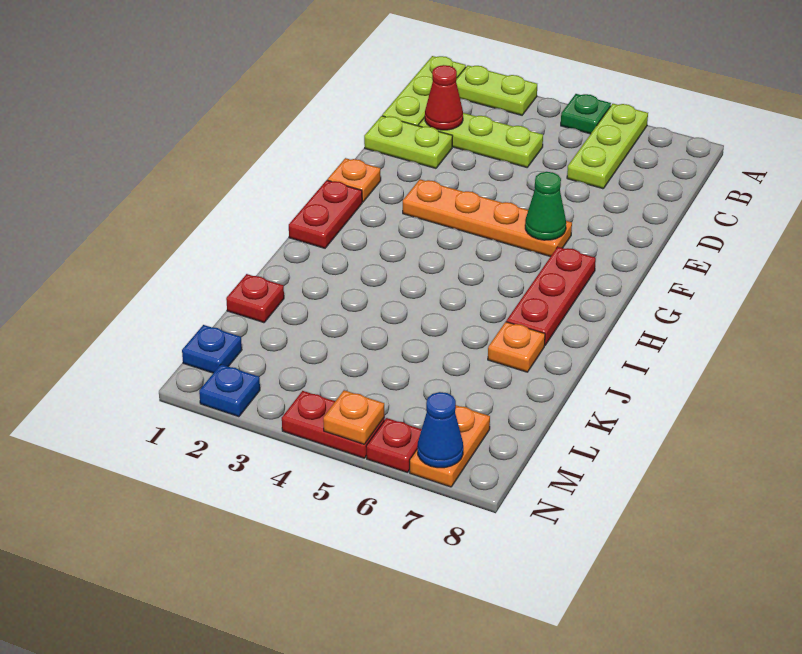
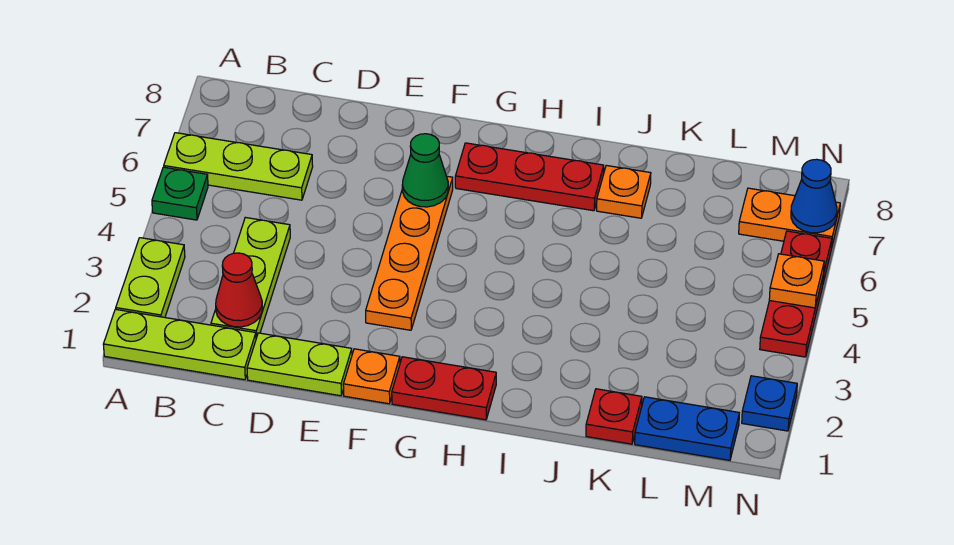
lime plate D1:D2 level 1 -> lime plate D1:E1 level 1
blue plate M1 level 1 -> blue plate L1:M1 level 1

